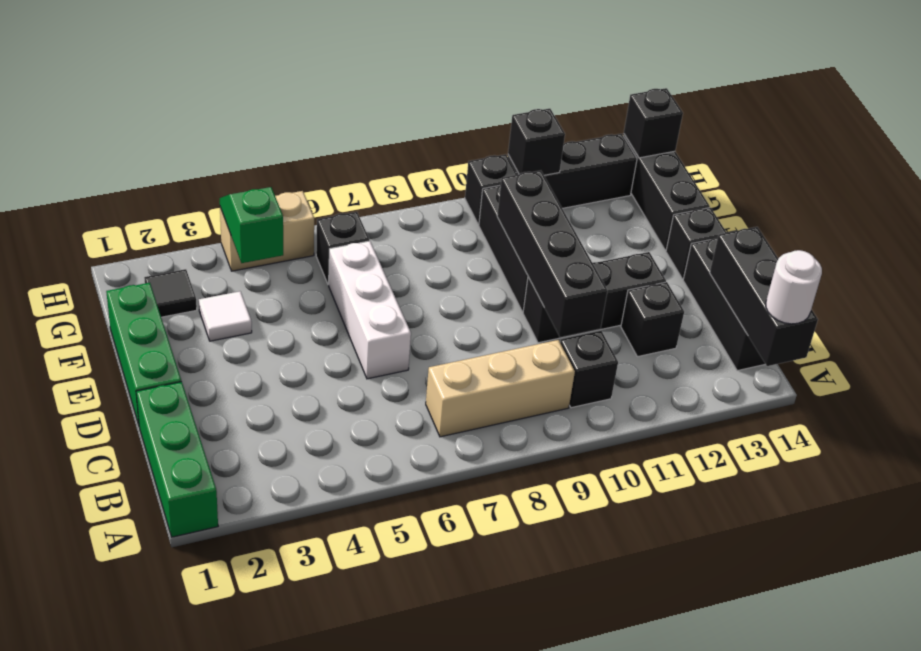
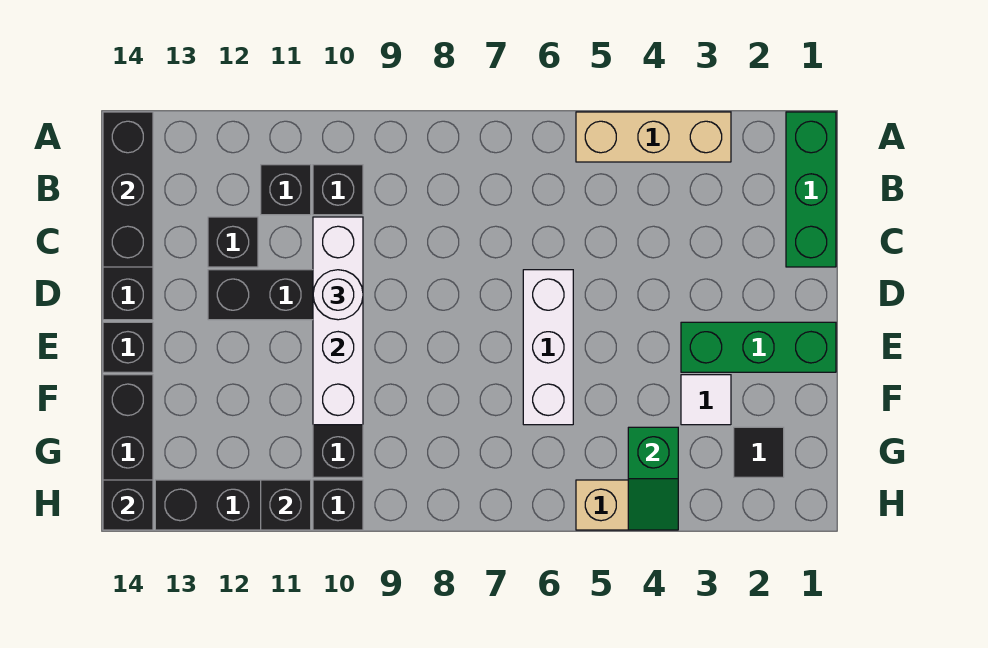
white round brick A14 level 3 -> white round brick D10 level 3
tan brick B7:B9 level 1 -> tan brick A3:A5 level 1
black brick C10:F10 level 2 -> white brick C10:F10 level 2
green brick D1:F1 level 1 -> green brick E1:E3 level 1
black brick G6 level 1 -> black brick B11 level 1

